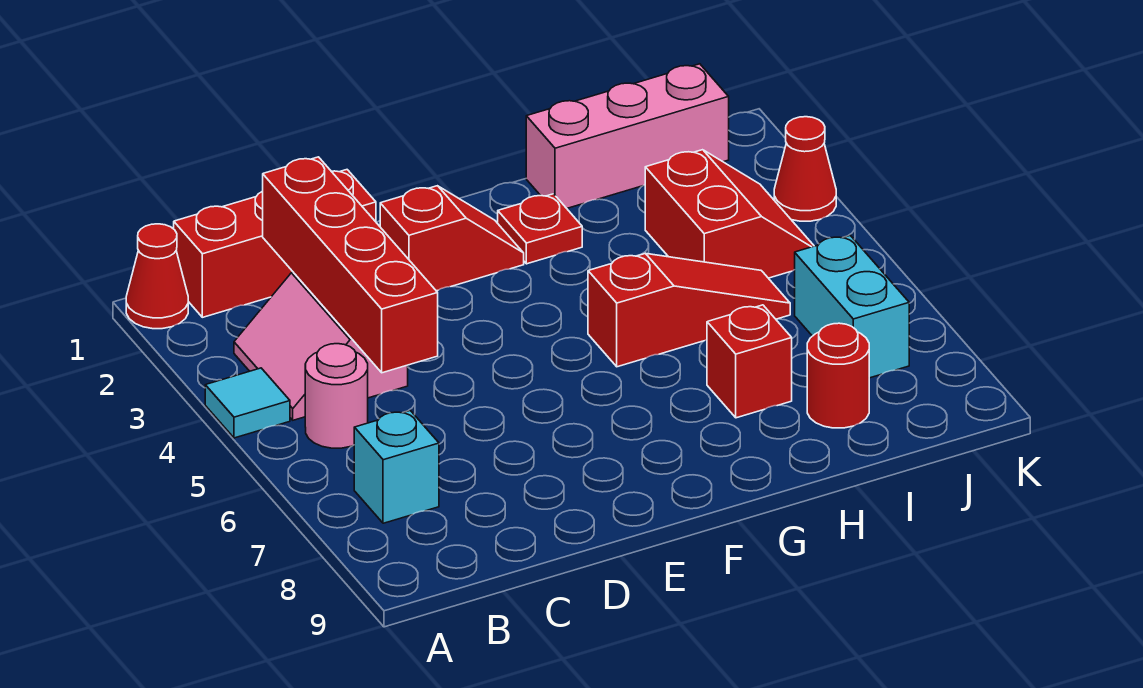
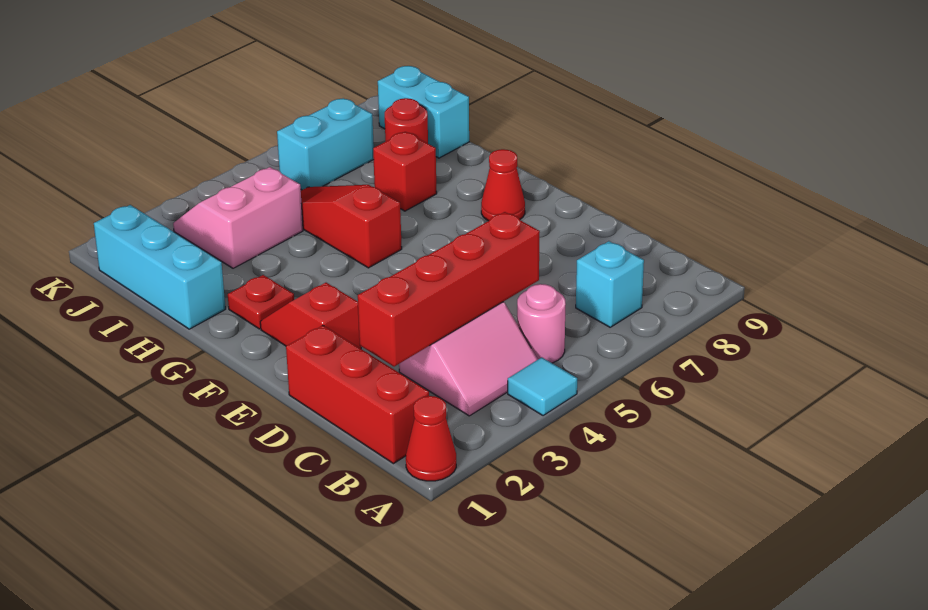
pink brick H1:J1 level 1 -> cyan brick H1:J1 level 1
red slope I3:J4 level 1 top I -> pink slope I3:J4 level 1 top I
none -> cyan brick I9:J9 level 1
red cone K3 level 1 -> red cone F8 level 1

